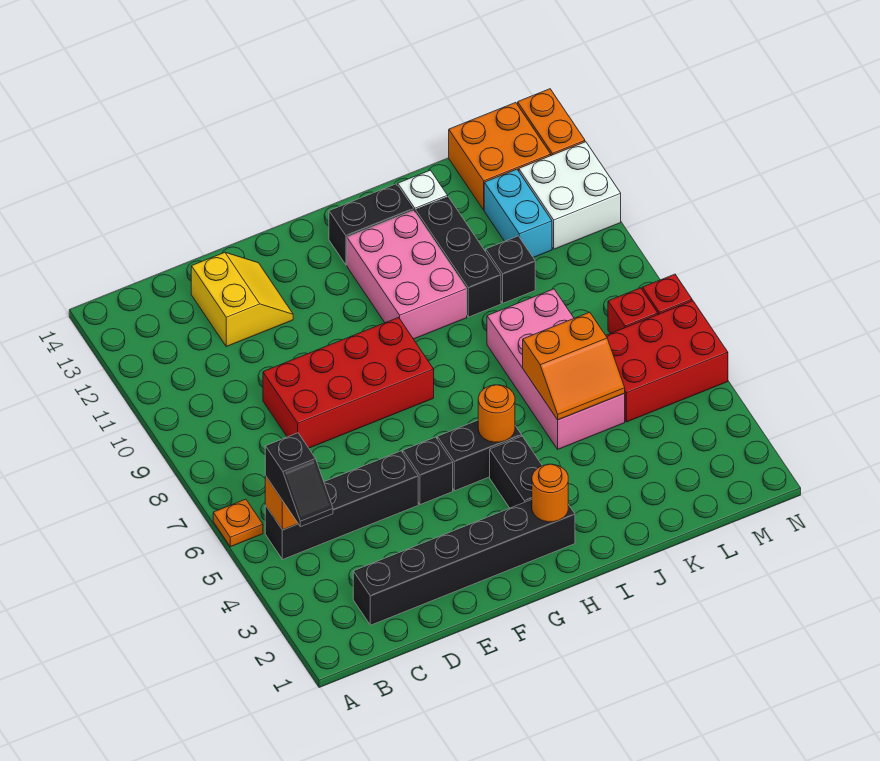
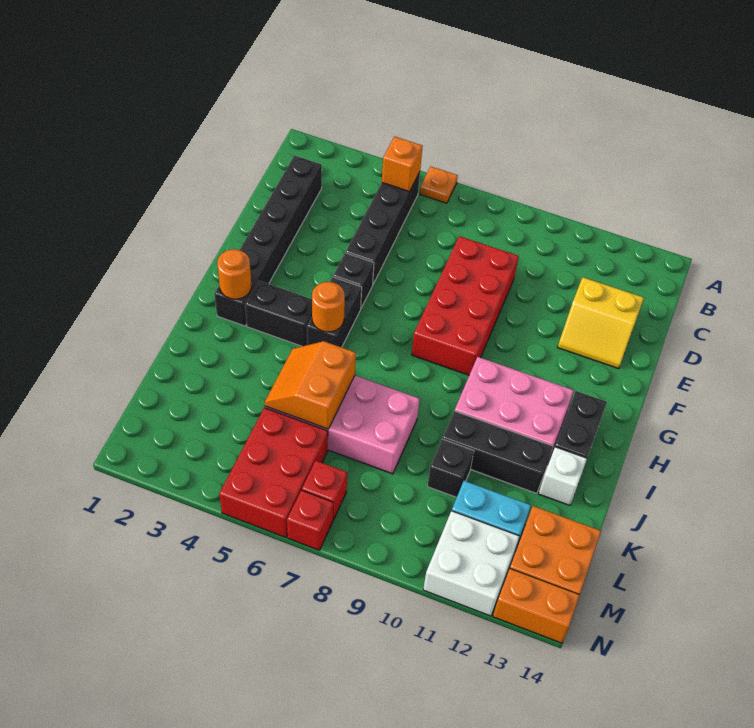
black slope B4:B5 level 3 top 5 -> none

